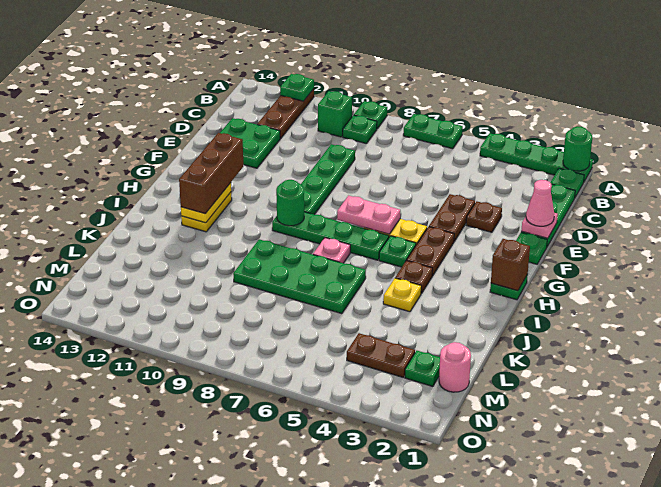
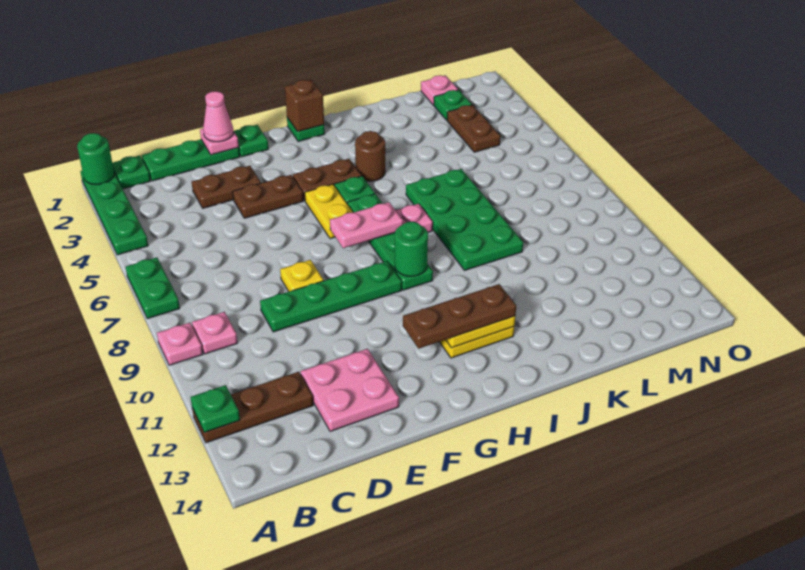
green plate A9 level 1 -> pink plate A9 level 1
green plate B9 level 1 -> pink plate B9 level 1
green brick B10 level 1 -> none
green plate D12:E13 level 1 -> pink plate D12:E13 level 1
brown plate E3 level 1 -> brown plate D3:E3 level 1
pink plate G6:G7 level 2 -> pink plate G7:H7 level 2
brown brick G12:I12 level 3 -> brown plate G12:I12 level 3
brown plate I4 level 1 -> brown round brick I4 level 1
yellow plate J4 level 1 -> yellow plate E8 level 1
pink round brick M1 level 1 -> pink plate M1 level 1

